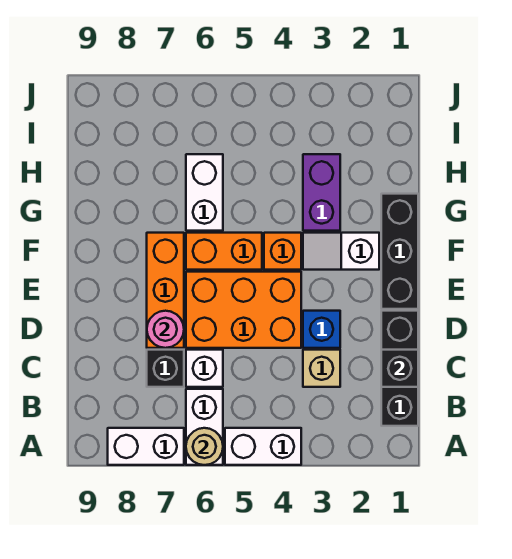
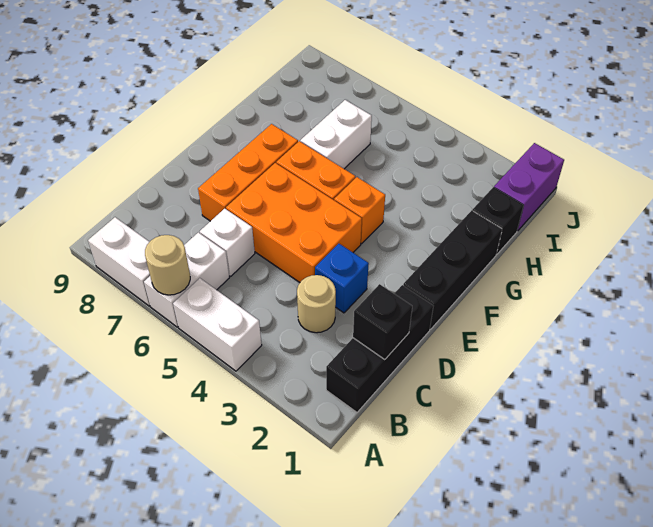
tan brick C3 level 1 -> tan round brick C3 level 1
black brick C7 level 1 -> black brick H1 level 1
pink round brick D7 level 2 -> none
white slope F2:F3 level 1 top 2 -> none
purple brick G3:H3 level 1 -> purple brick I1:J1 level 1

